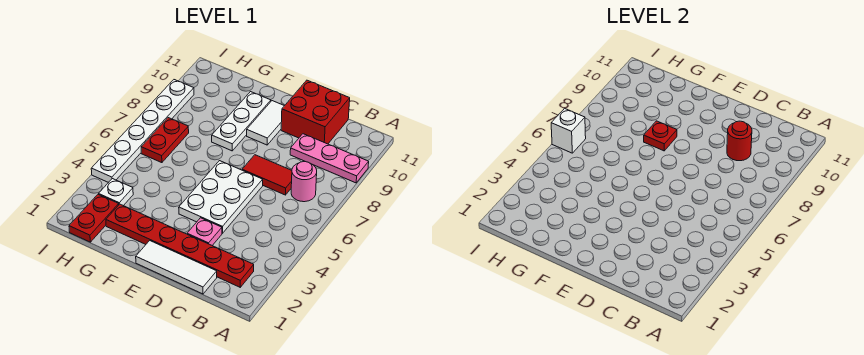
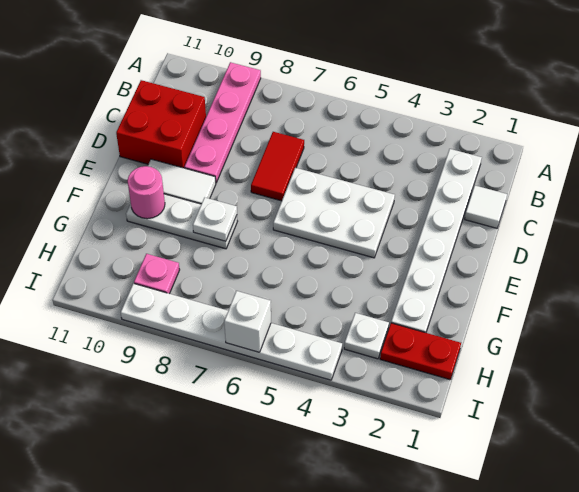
pink plate A9:C9 level 1 -> pink plate A9:D9 level 1
red plate B2:G2 level 1 -> white plate B2:G2 level 1
pink round brick B7 level 1 -> pink round brick F10 level 2
white tile C1:E1 level 1 -> white tile C1 level 1
red round brick C9 level 2 -> none
pink plate D3 level 1 -> pink plate H9 level 1
red plate F8 level 2 -> white plate F8 level 2
red plate H6:H7 level 1 -> none

